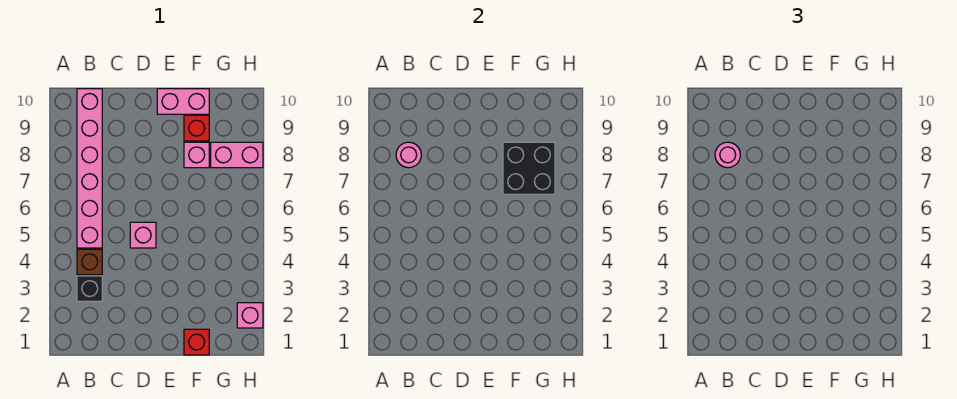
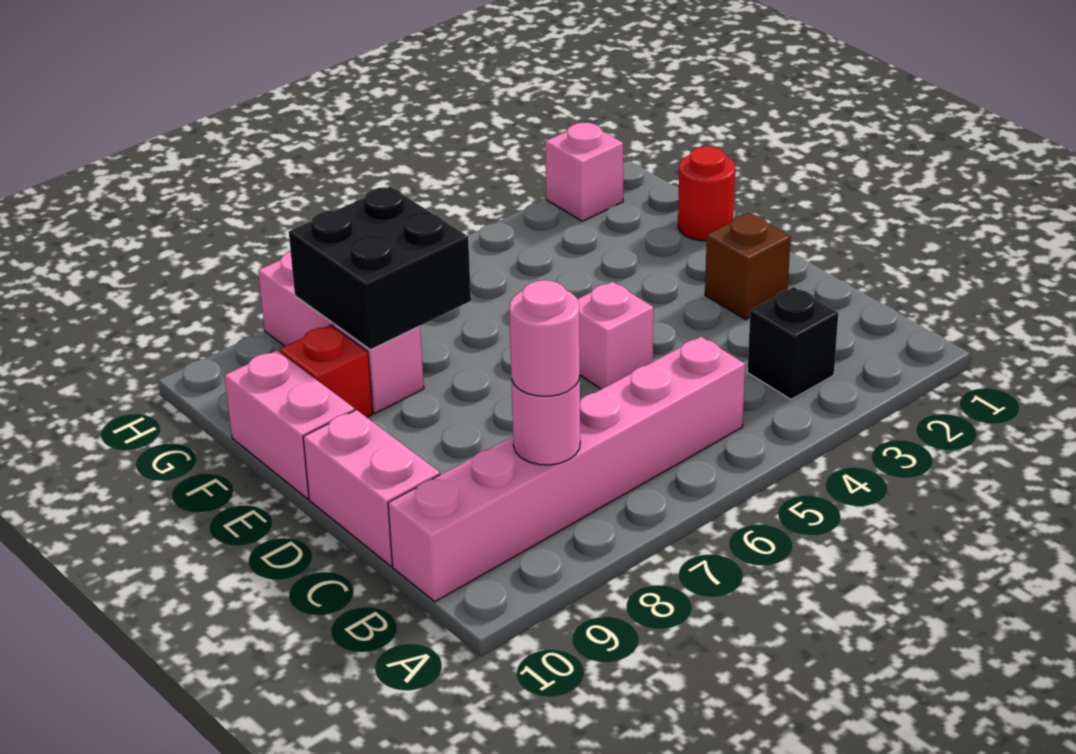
brown brick B4 level 1 -> brown brick D2 level 1
none -> pink brick C10:D10 level 1
red brick F1 level 1 -> red round brick F1 level 1

